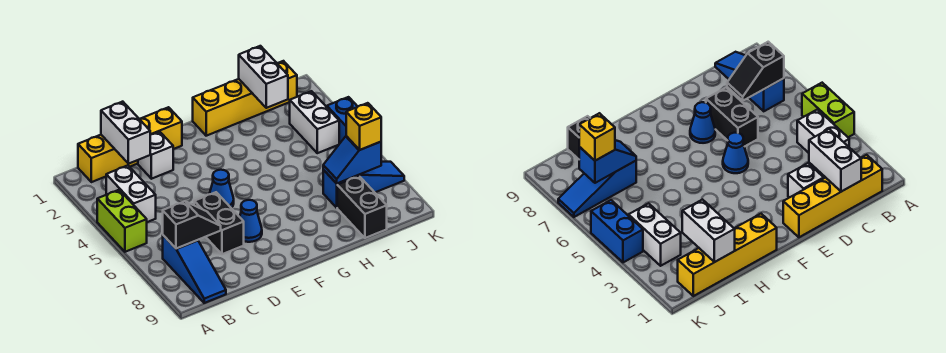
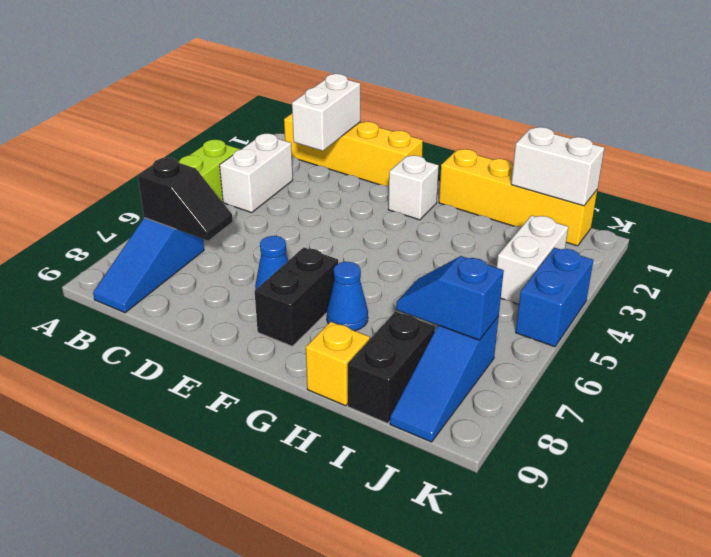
white brick D2 level 1 -> white brick F2 level 1
black brick D6:D7 level 1 -> black brick F7:F8 level 1
blue cone E5 level 1 -> blue cone G7 level 1
white brick I1:I2 level 2 -> white brick I1:J1 level 2
blue slope I7:K7 level 1 top I -> blue slope J7:J9 level 1 top 7
yellow brick J7 level 3 -> yellow brick H9 level 1

